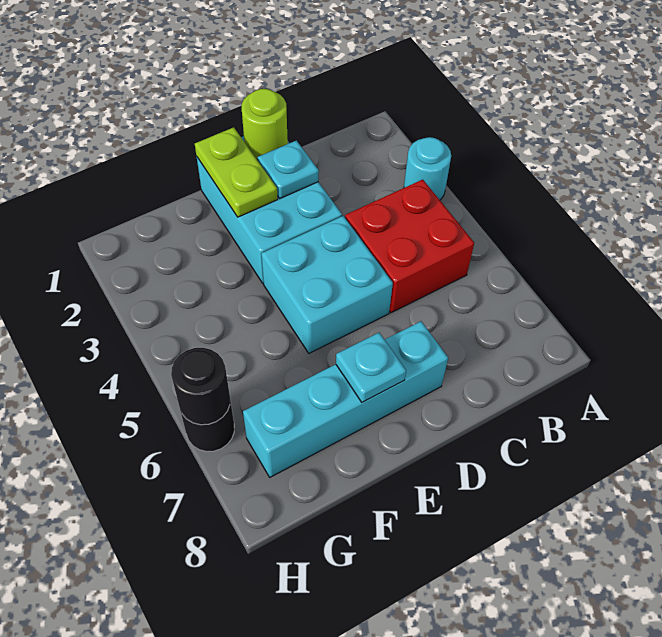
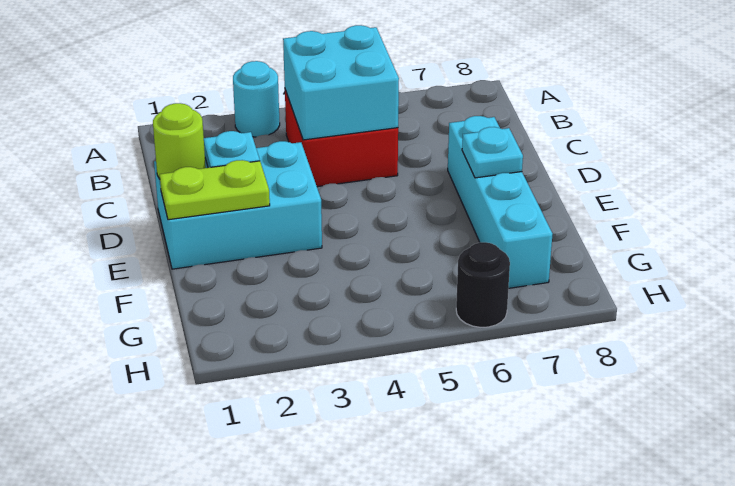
cyan brick D4:E5 level 1 -> cyan brick B4:C5 level 2
black round brick H6 level 2 -> none

